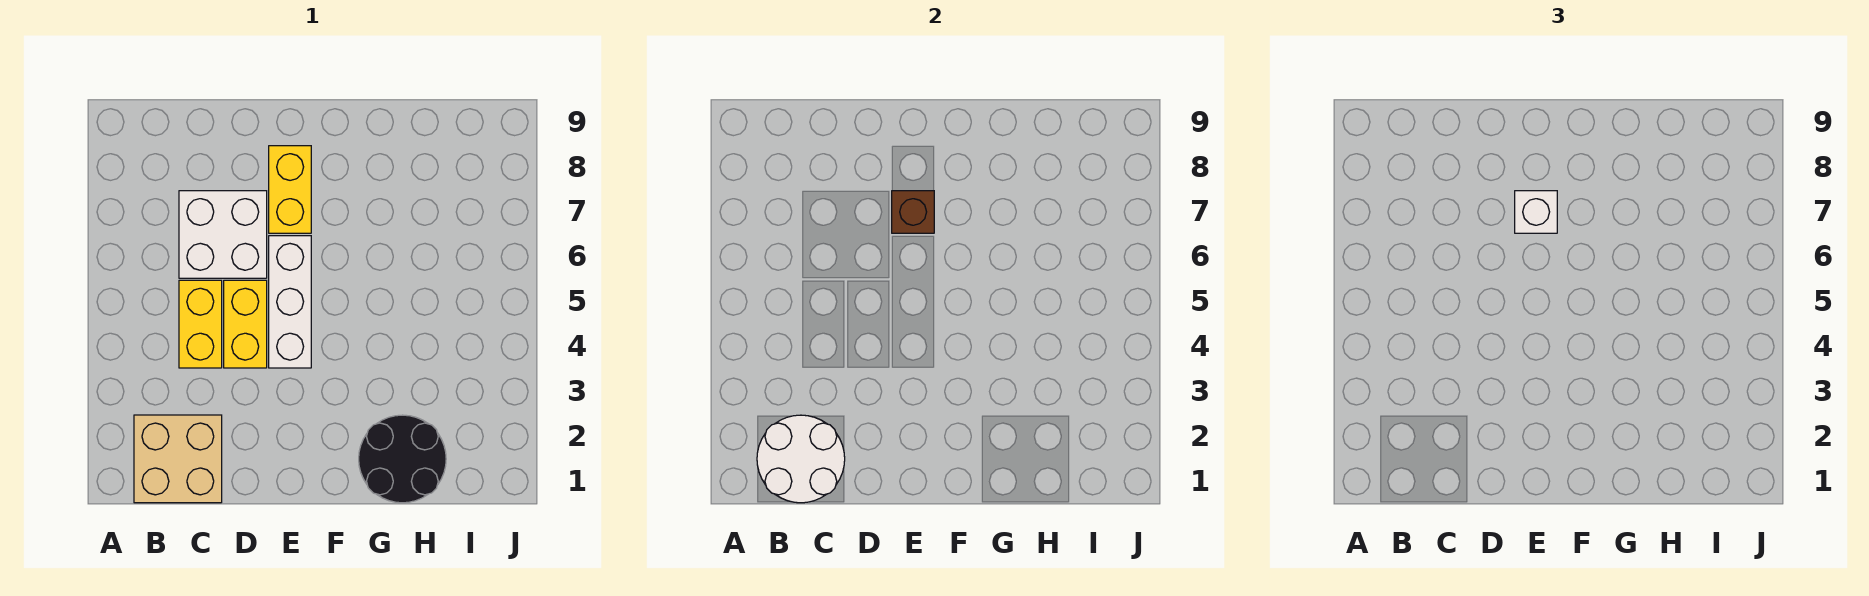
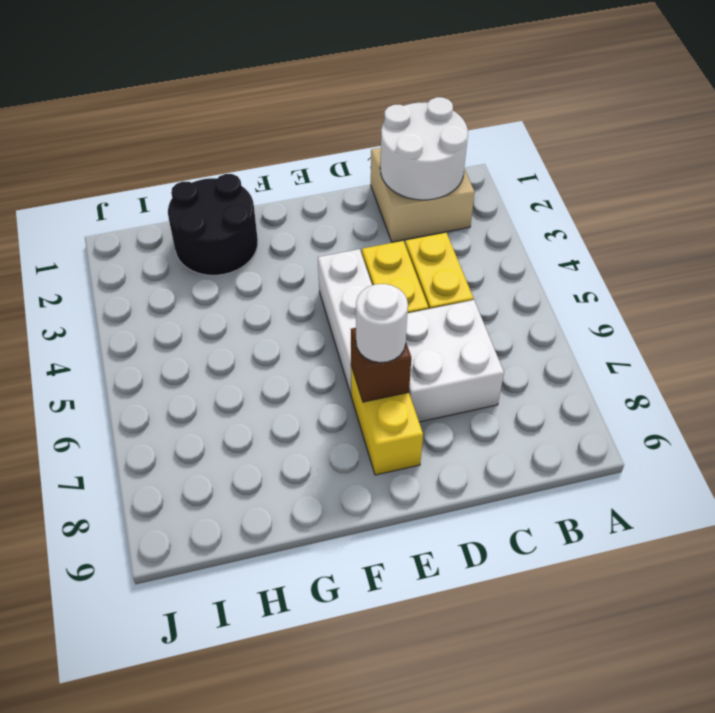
white brick E7 level 3 -> white round brick E7 level 3

